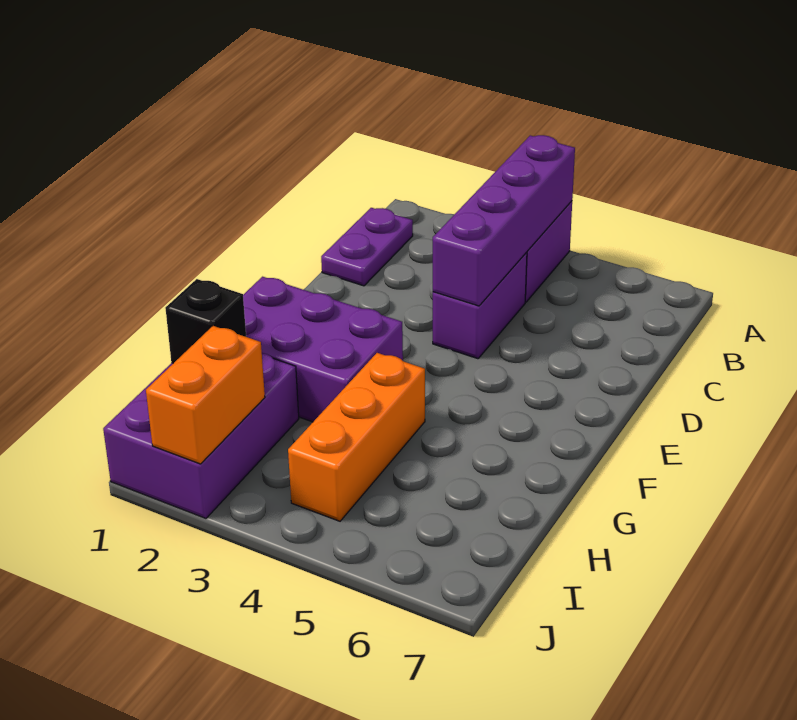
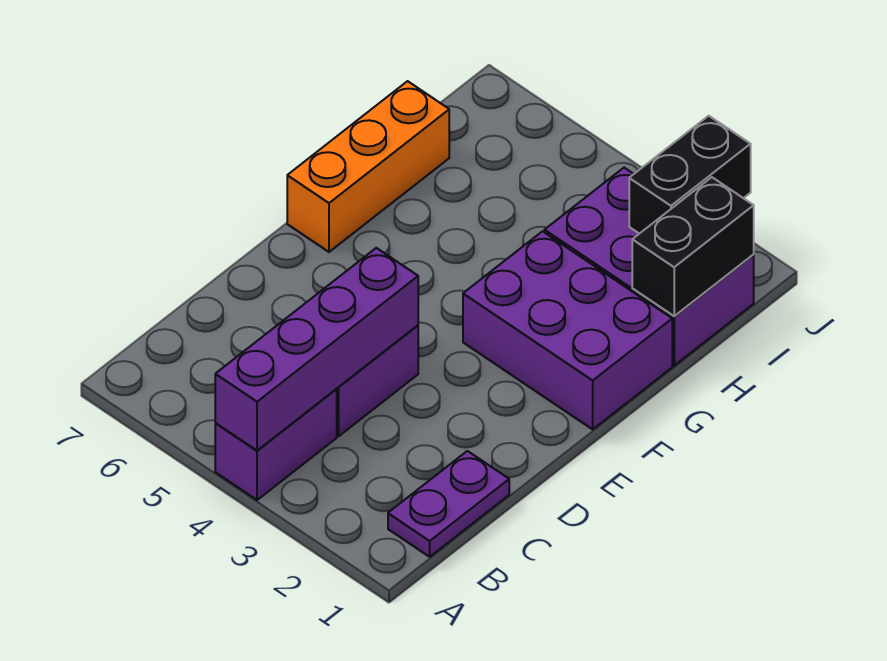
orange brick G4:I4 level 1 -> orange brick F7:H7 level 1
purple brick H1:J2 level 1 -> purple brick H1:I3 level 1
black brick H1 level 2 -> black brick H1:I1 level 2
orange brick I2:J2 level 2 -> black brick I2:J2 level 2

